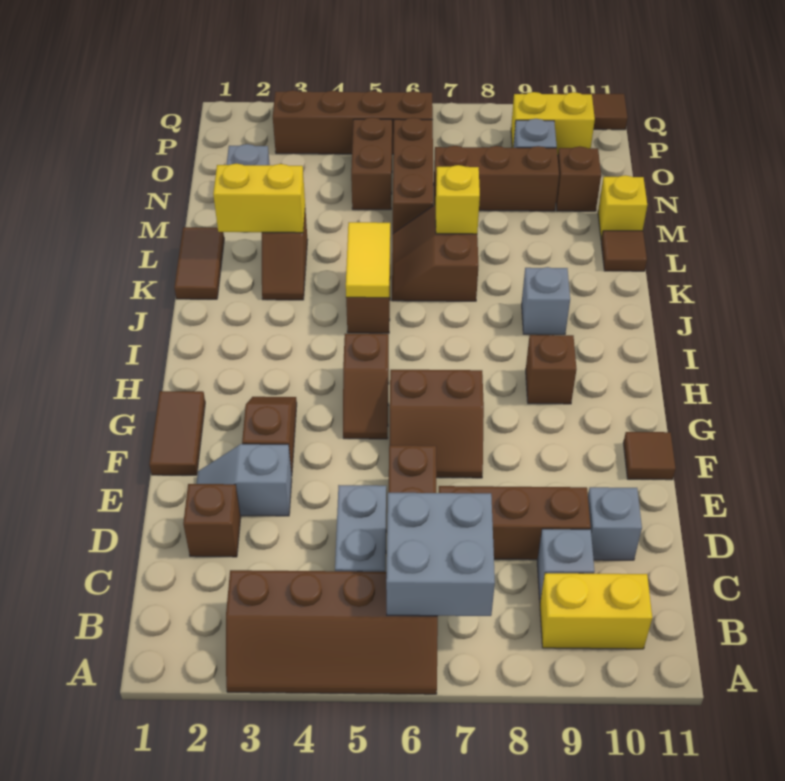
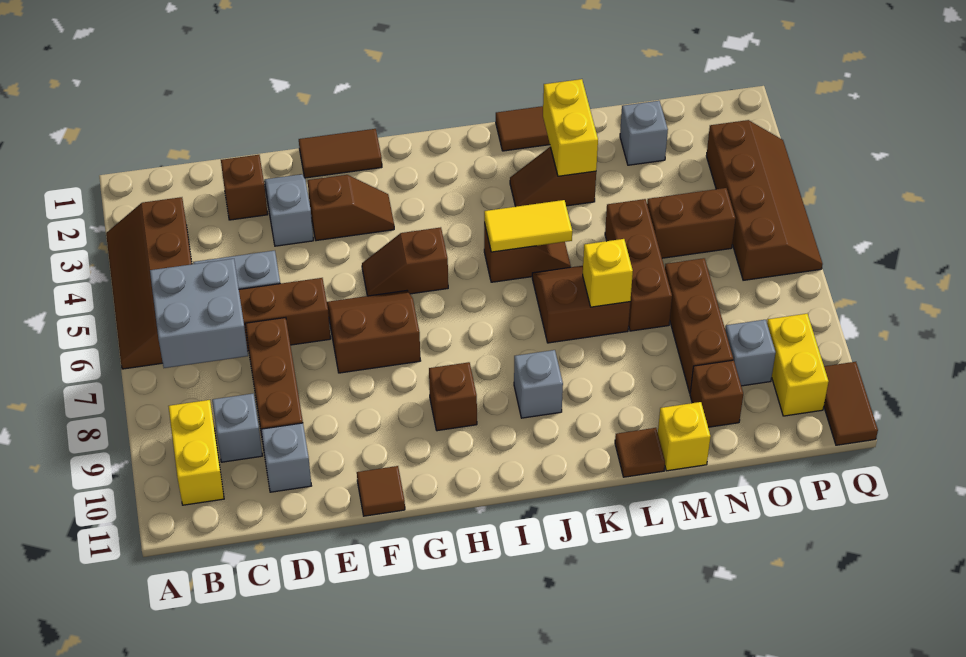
brown slope F6:G7 level 1 top G -> brown slope F6:G7 level 1 top 7
brown brick M6:O6 level 1 -> brown brick M5:M7 level 1

